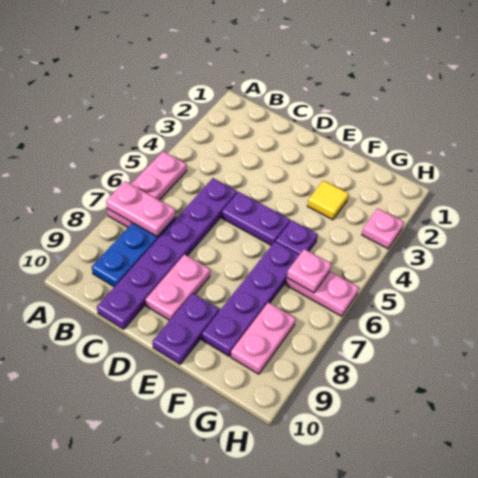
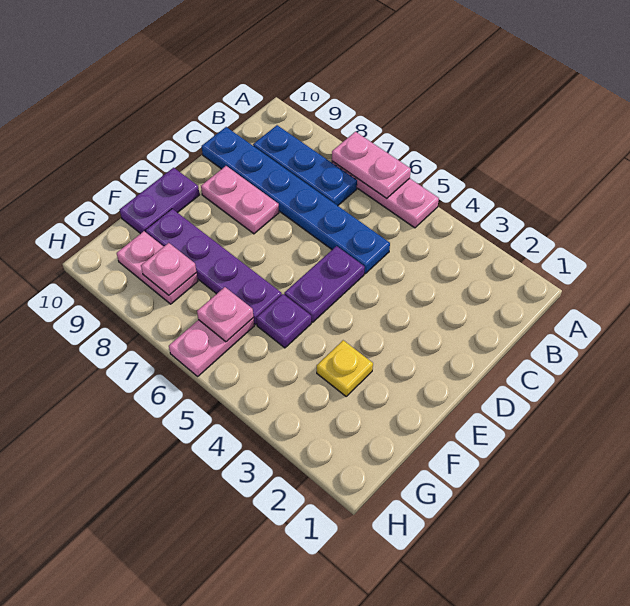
pink plate A7:B7 level 2 -> pink plate A6:A7 level 2
purple plate C5:C10 level 1 -> blue plate C5:C10 level 1
purple plate E9:E10 level 1 -> purple plate E10:F10 level 1
yellow tile F3 level 1 -> yellow plate F3 level 1
pink plate H3 level 1 -> pink plate G8 level 2

